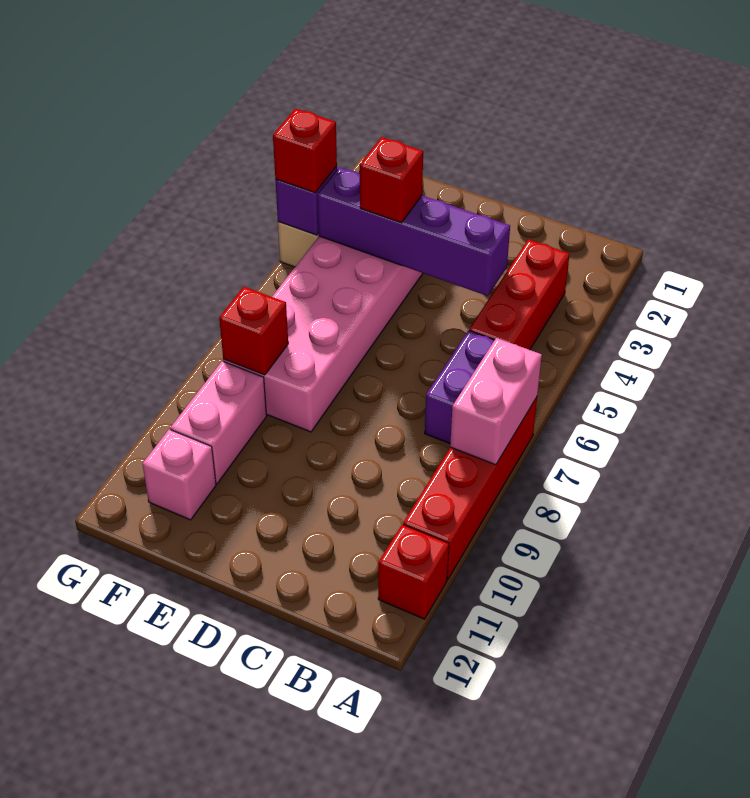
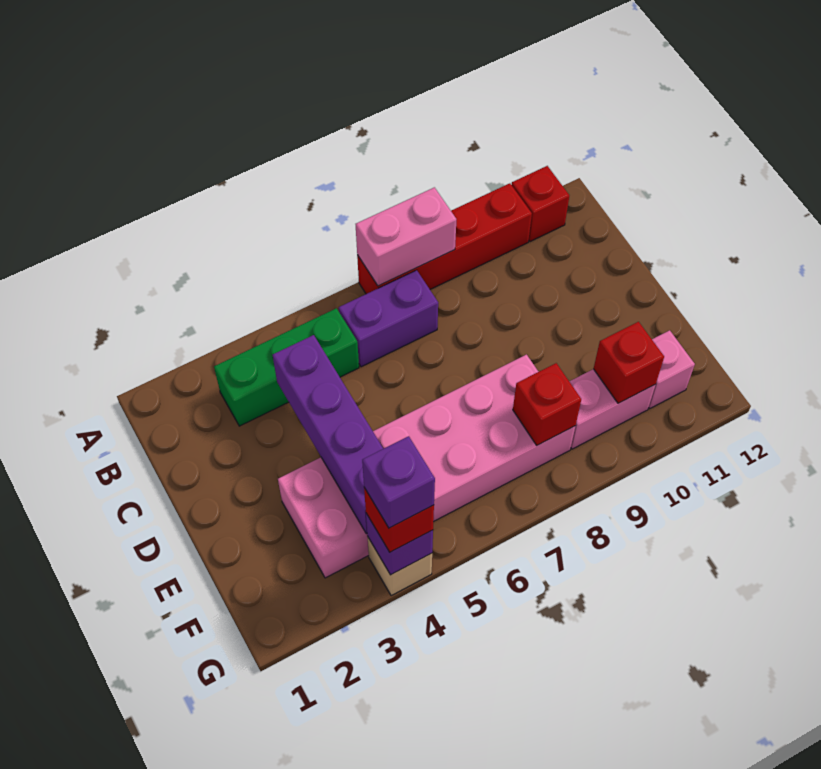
red brick B3:B5 level 1 -> green brick B3:B5 level 1
red brick E4 level 3 -> red brick F10 level 2
none -> purple brick G4 level 4

